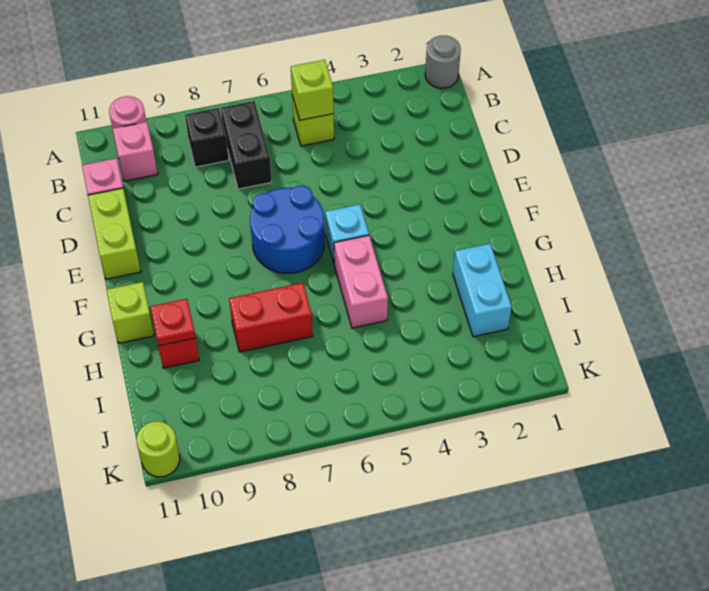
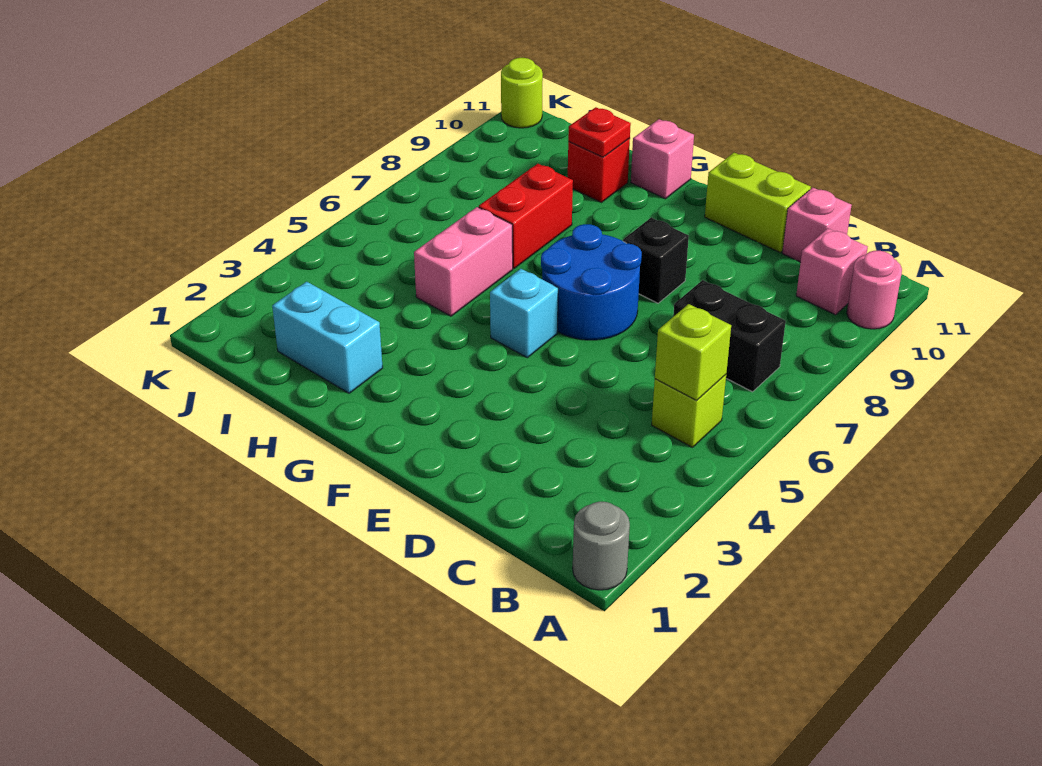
black brick B8 level 1 -> black brick E8 level 1
pink brick G5:H5 level 1 -> pink brick H5:H6 level 1
lime brick G11 level 1 -> pink brick G11 level 1

